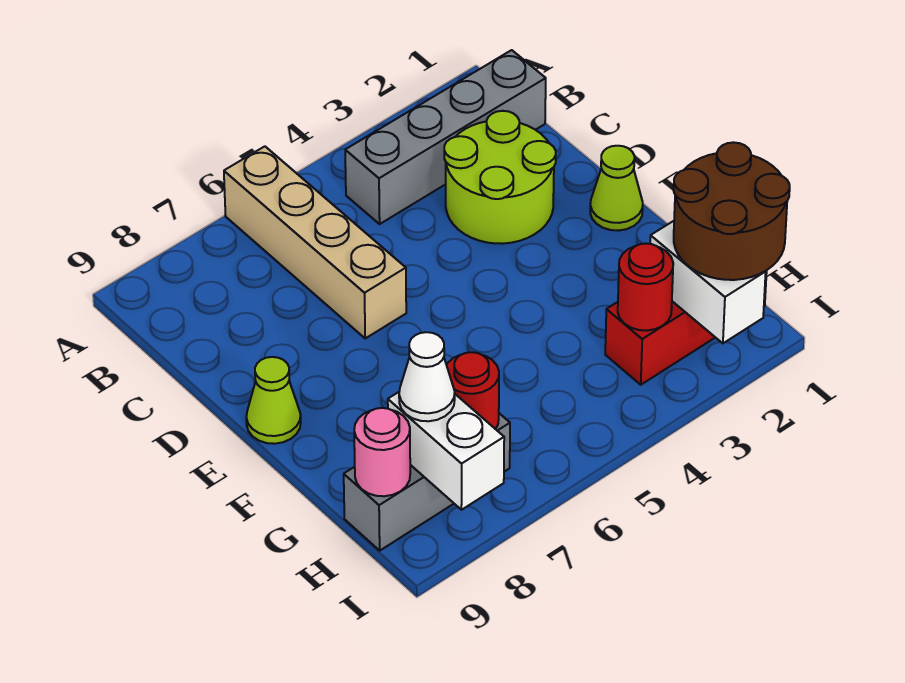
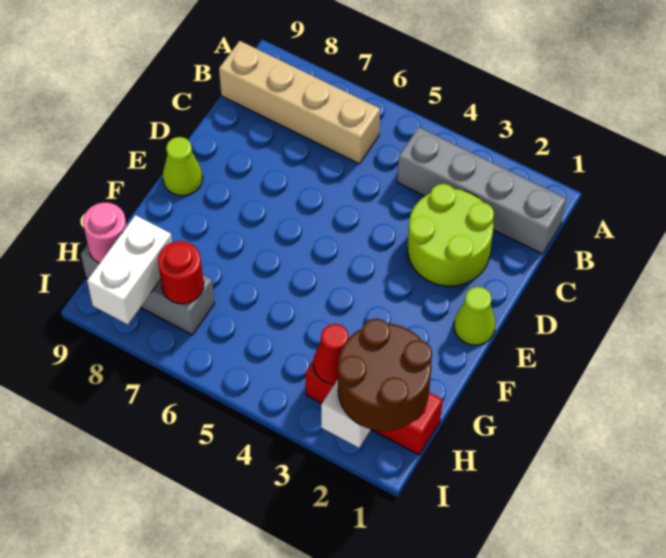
tan brick A6:D6 level 1 -> tan brick B6:B9 level 1
red round brick H3 level 2 -> red cone H3 level 2
white cone H8 level 3 -> none

